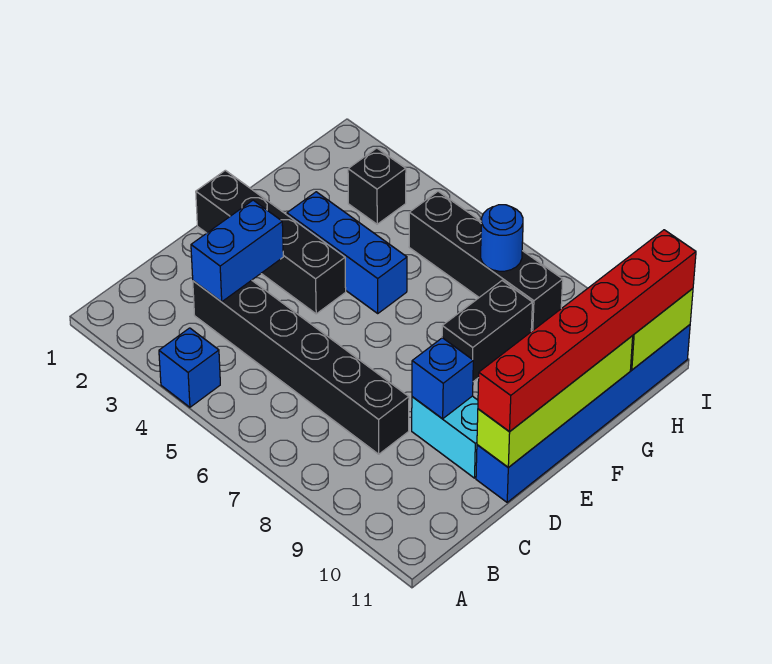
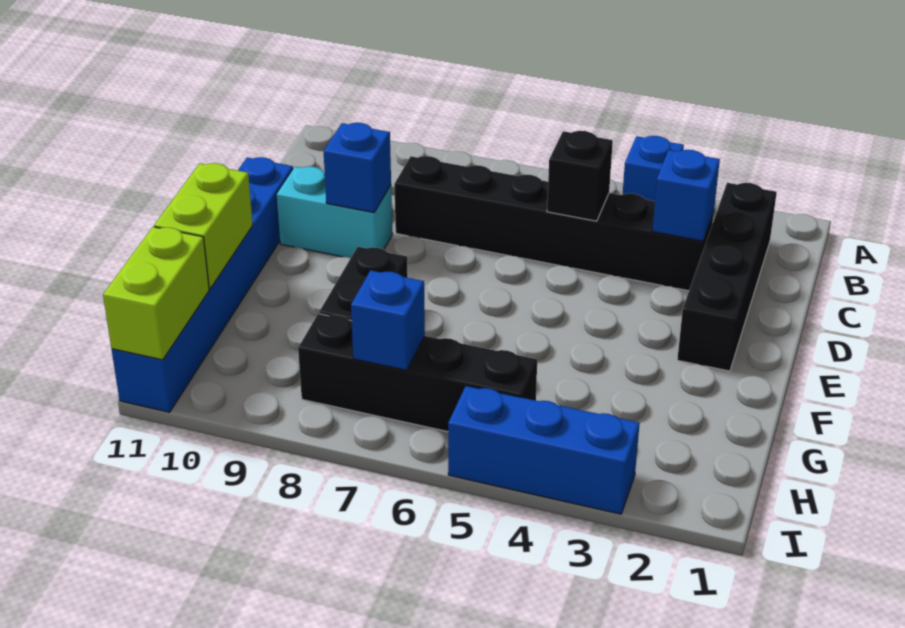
blue brick C3:D3 level 2 -> blue brick C3 level 2
lime brick D11:G11 level 2 -> lime brick F11:G11 level 2
red brick D11:I11 level 3 -> none
black brick E1:E4 level 1 -> black brick B2:E2 level 1
blue brick F3:F5 level 1 -> blue brick I3:I5 level 1
black brick H3 level 1 -> black brick C5 level 2
blue round brick H7 level 2 -> blue brick H7 level 2

